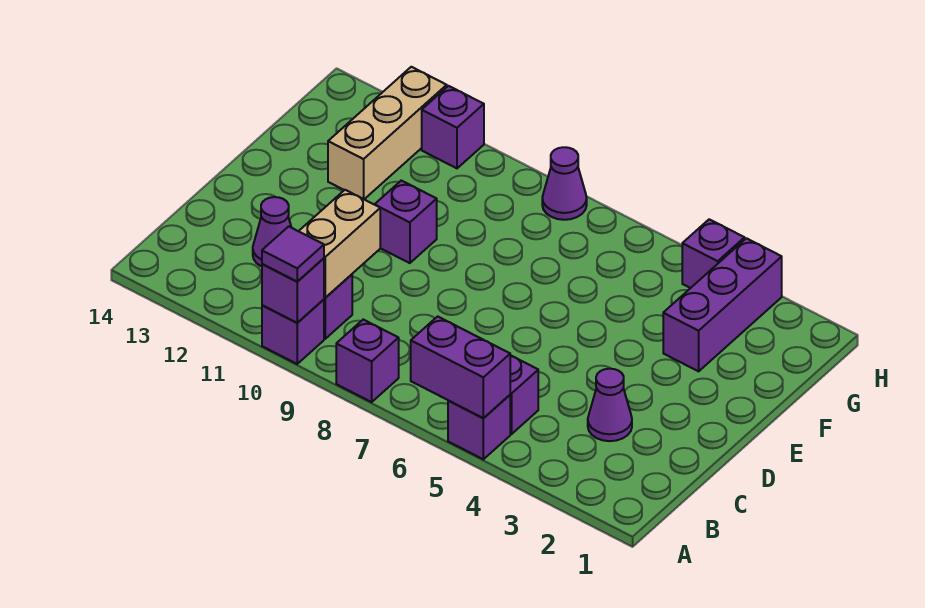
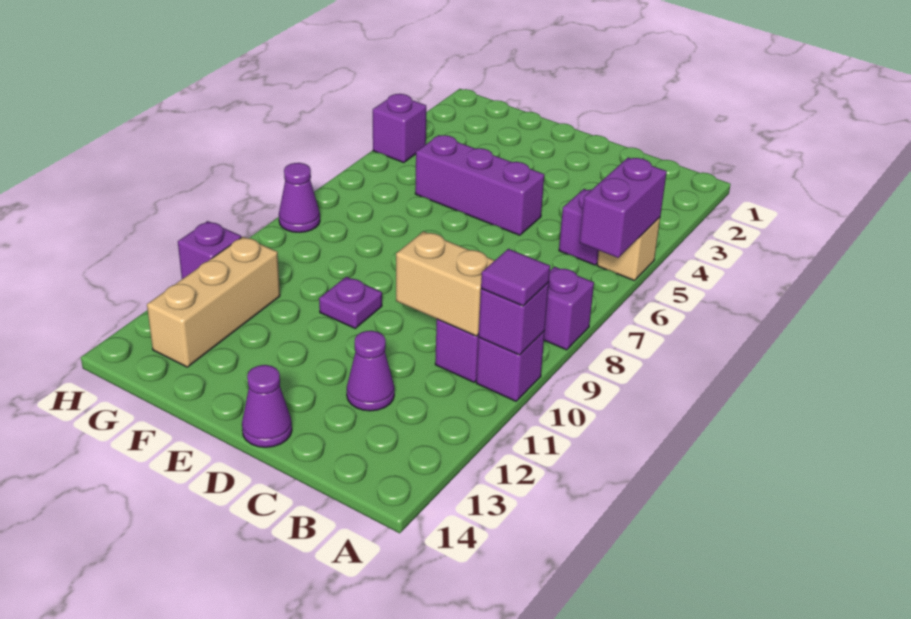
purple brick A5 level 1 -> tan brick A5 level 1
purple cone C3 level 1 -> purple cone D14 level 1
purple brick E10 level 1 -> purple plate E10 level 1
purple brick F3:H3 level 1 -> purple brick D5:F5 level 1
tan brick F12:H12 level 1 -> tan brick G11:G13 level 1

